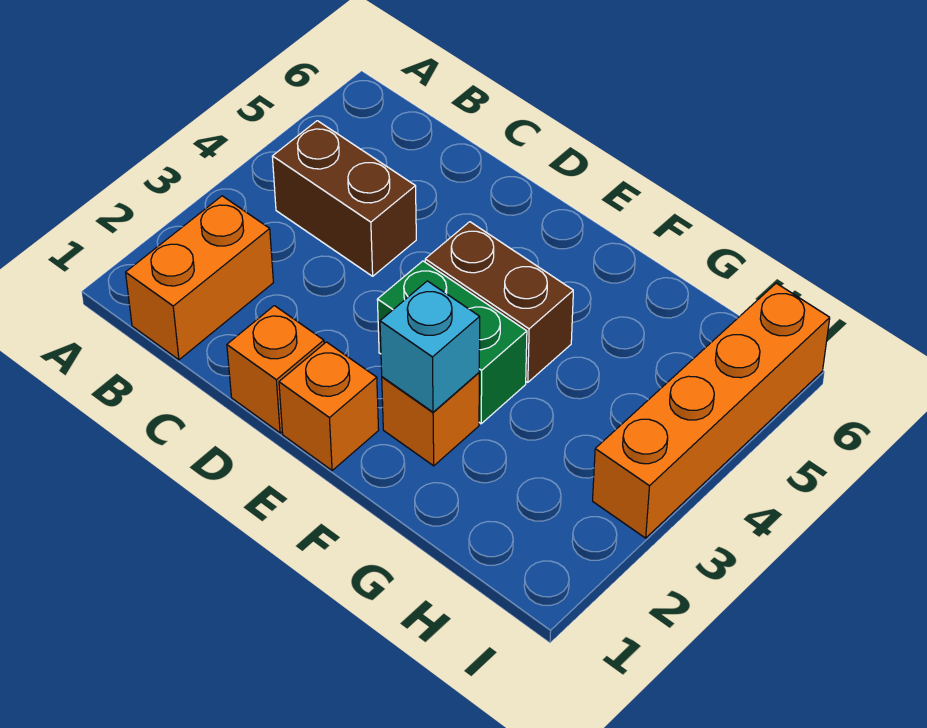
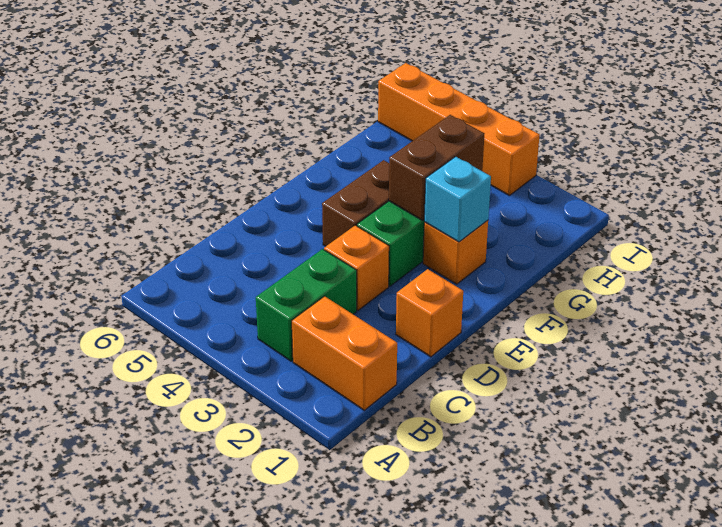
none -> green brick B3:C3 level 1
brown brick B4:C4 level 1 -> brown brick F3:G3 level 2
orange brick E1 level 1 -> orange brick D3 level 1

